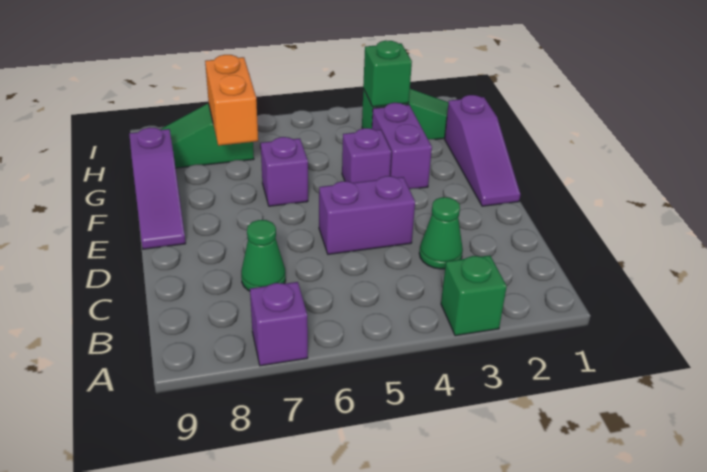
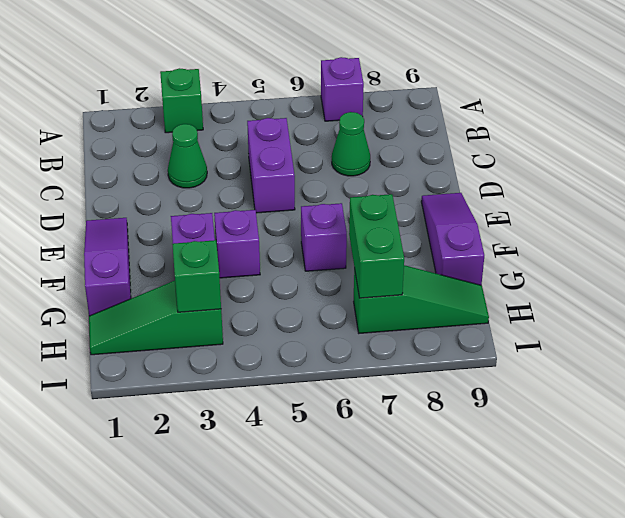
purple brick D4:D5 level 1 -> purple brick C5:D5 level 1
orange brick G7:H7 level 2 -> green brick G7:H7 level 2

